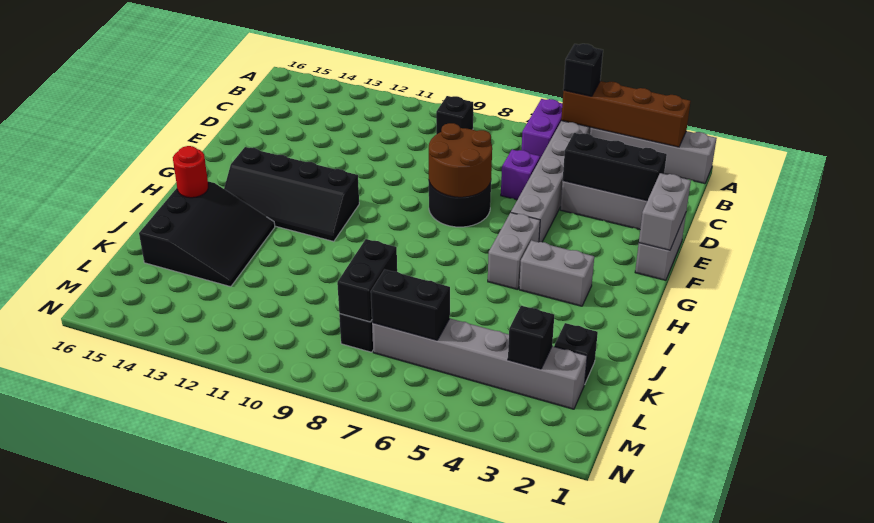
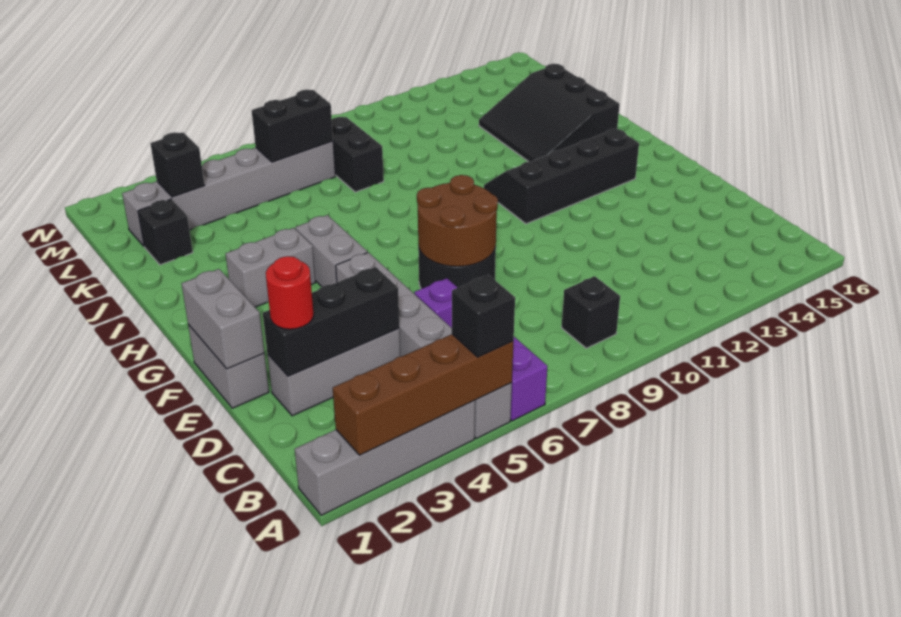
red round brick I15 level 2 -> red round brick D2 level 3
black brick K8:L8 level 2 -> none

